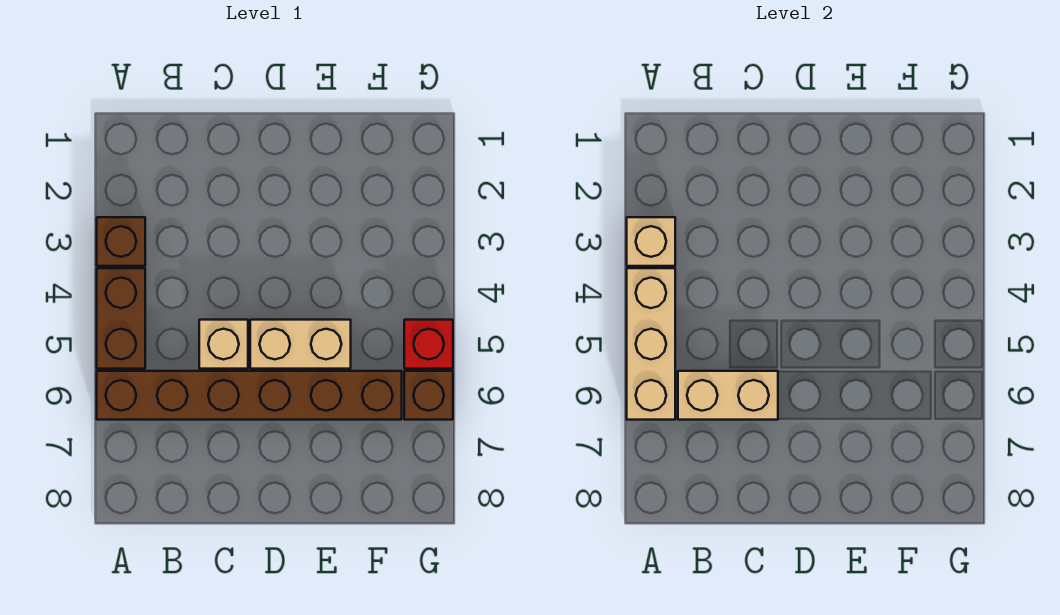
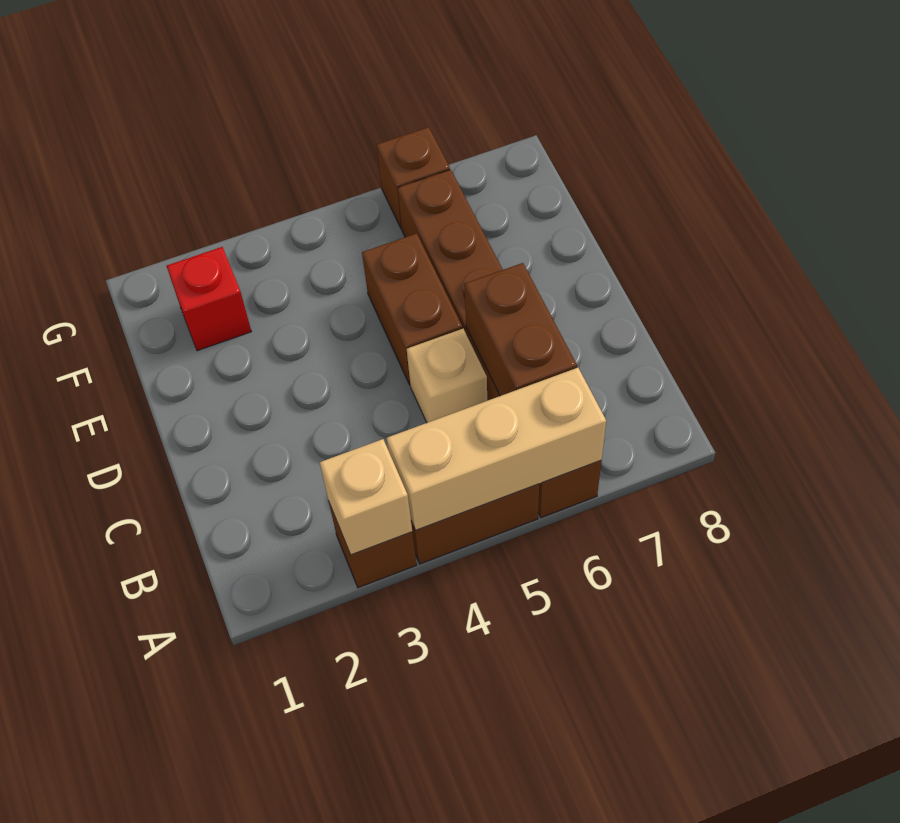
tan brick B6:C6 level 2 -> brown brick B6:C6 level 2
tan brick D5:E5 level 1 -> brown brick D5:E5 level 1
red brick G5 level 1 -> red brick F2 level 1

